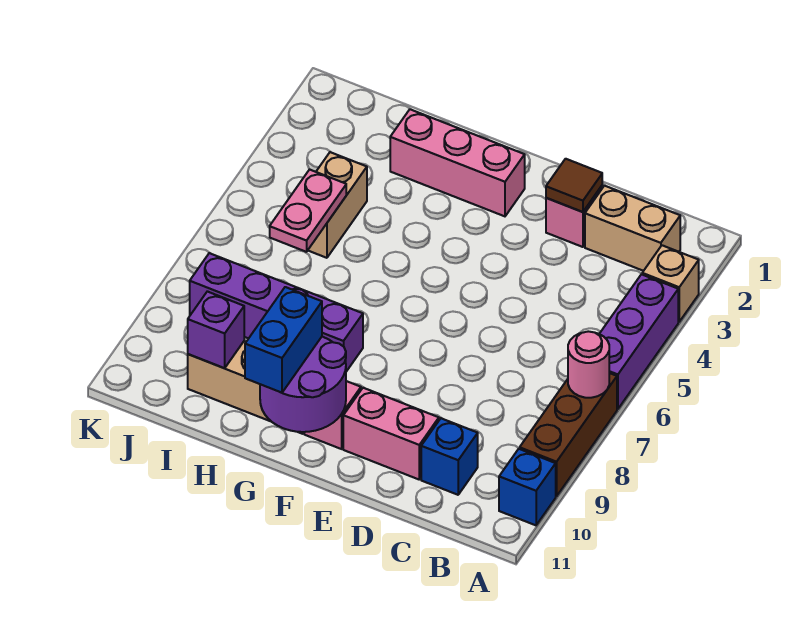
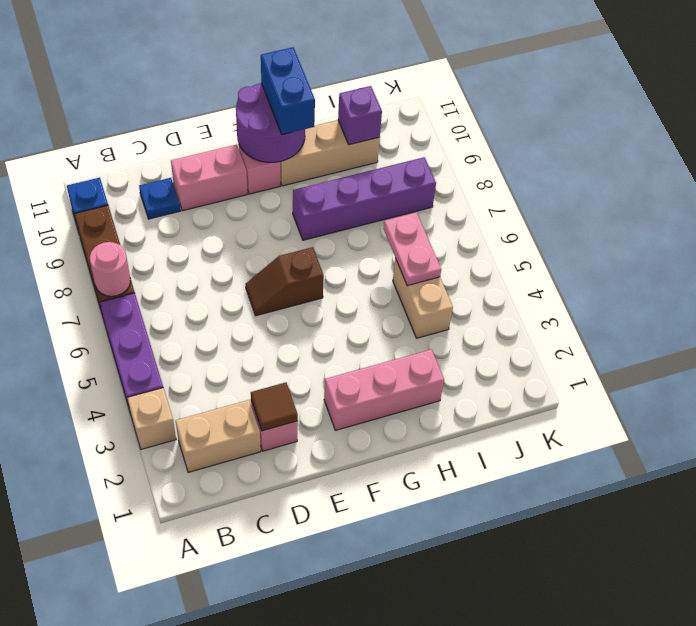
blue brick C10 level 1 -> blue plate C10 level 1
none -> brown slope E6:F6 level 1 top F

